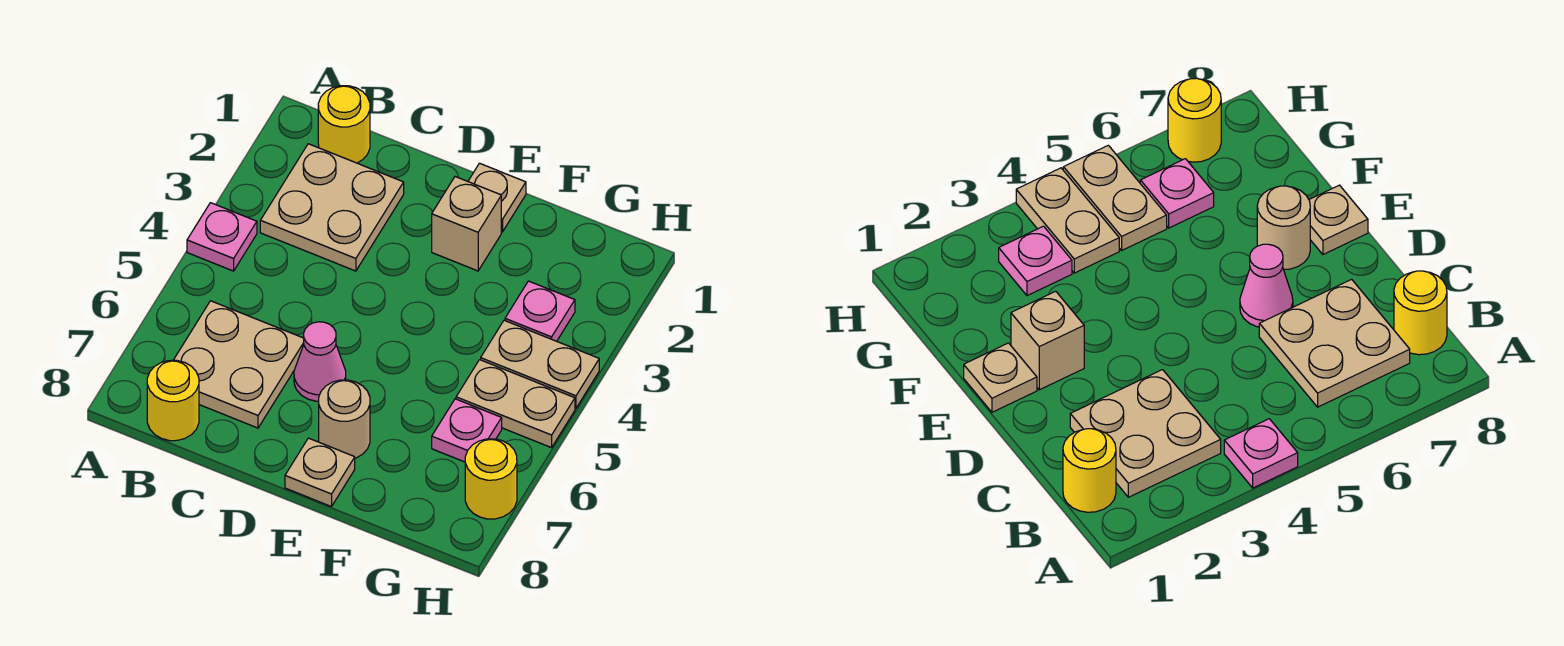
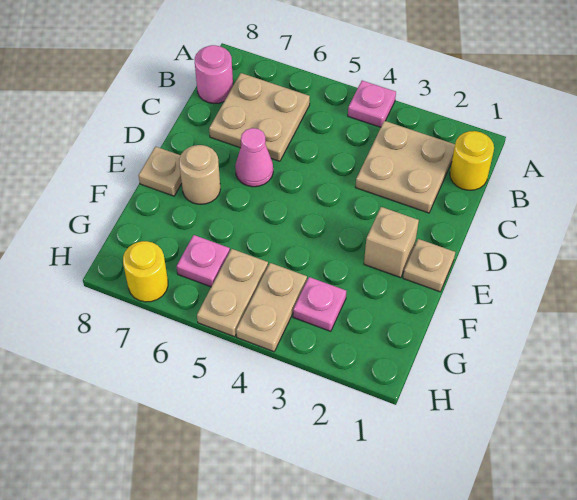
yellow round brick B8 level 1 -> pink round brick B8 level 1

